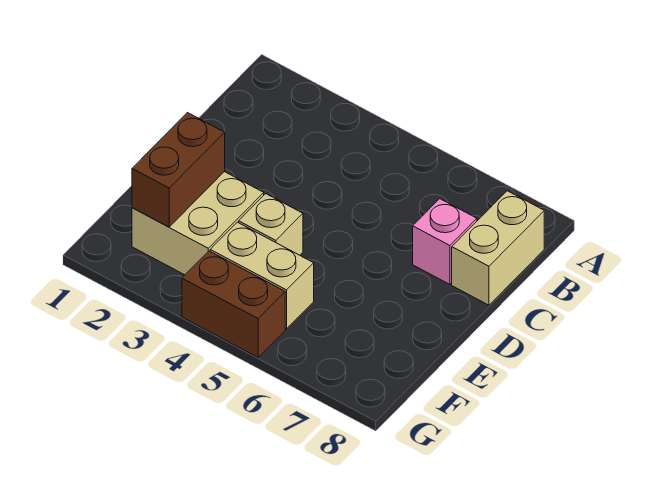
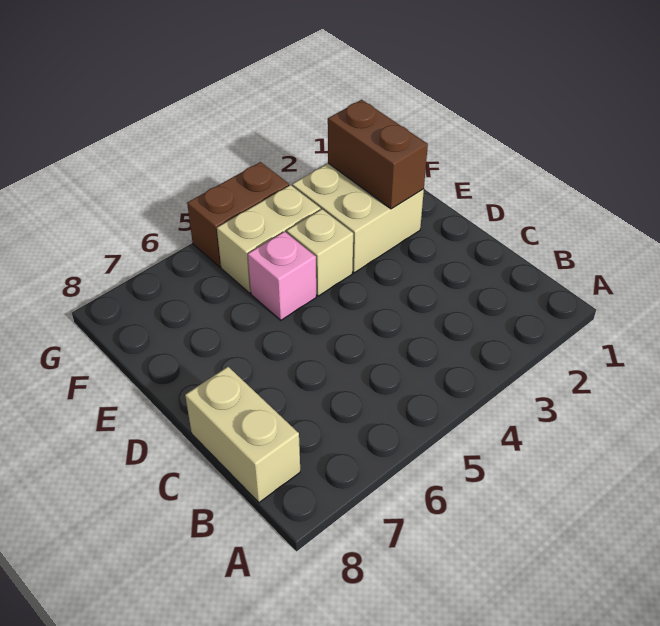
pink brick C7 level 1 -> pink brick E5 level 1

